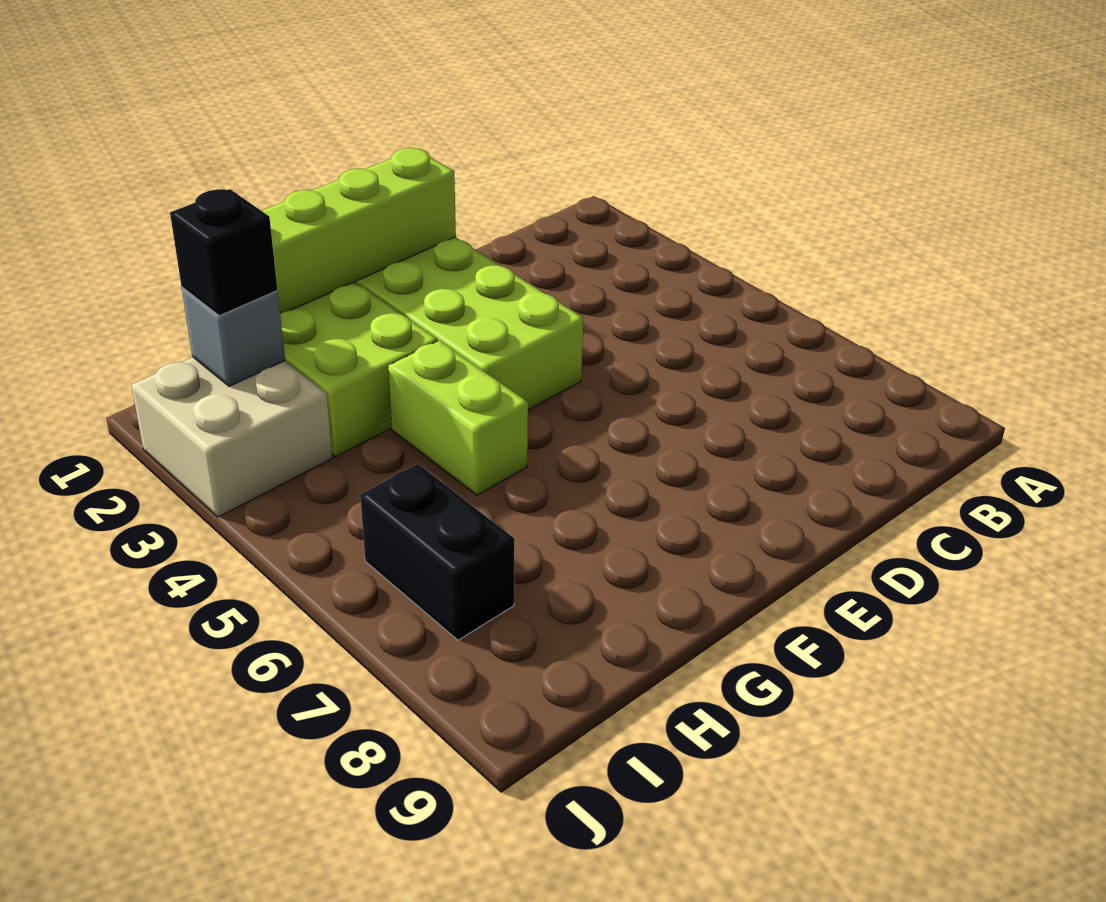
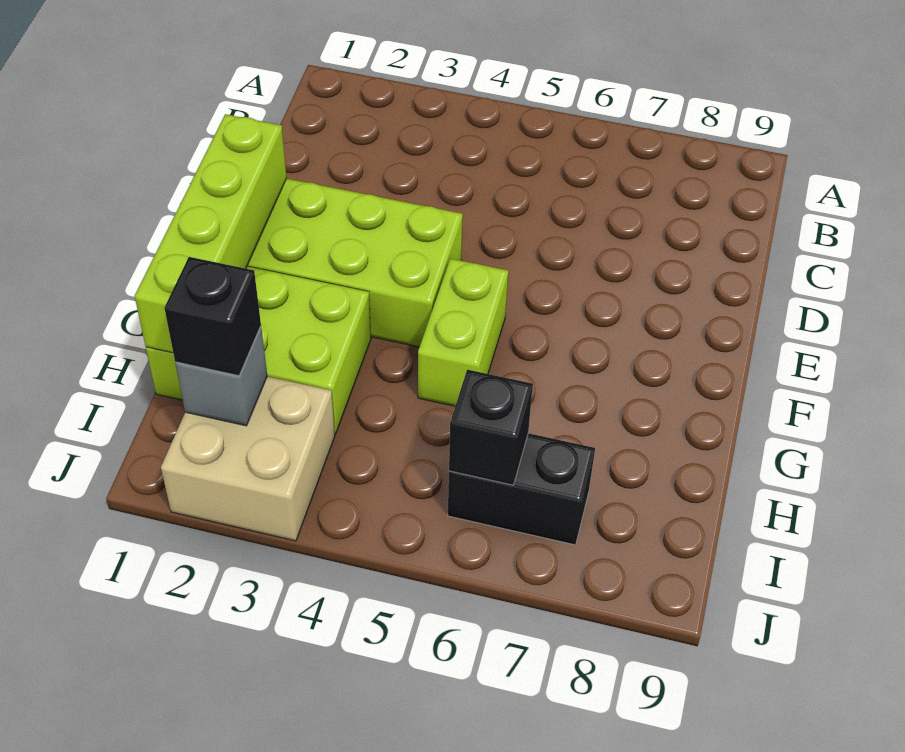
lime brick G4:G5 level 1 -> lime brick F5:G5 level 1
none -> black brick I6 level 2

